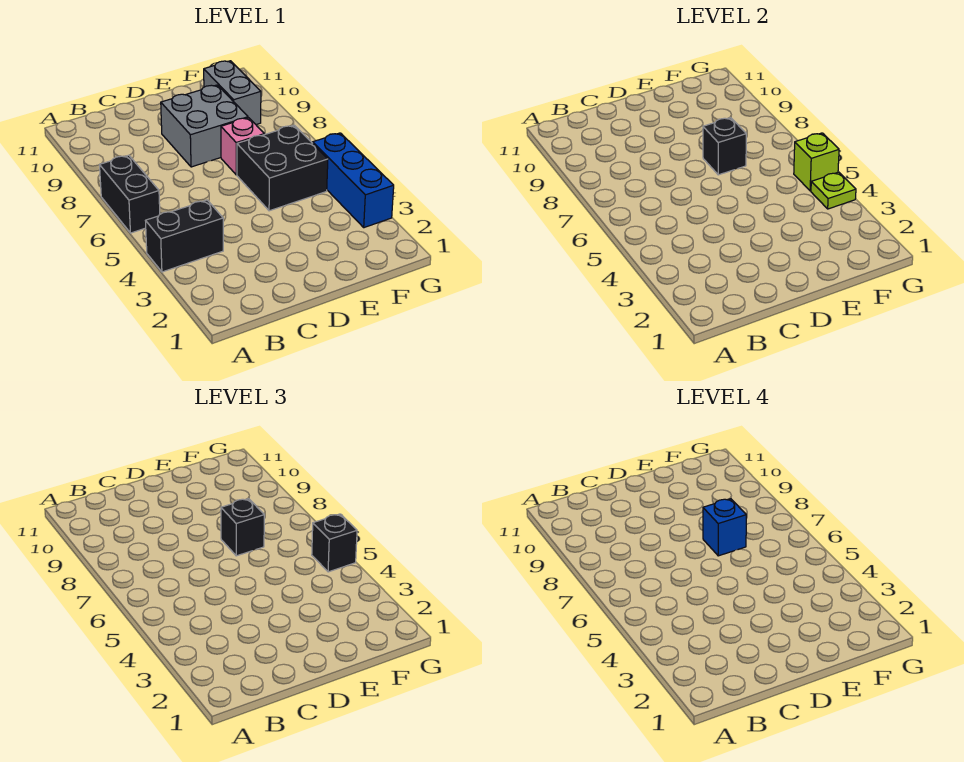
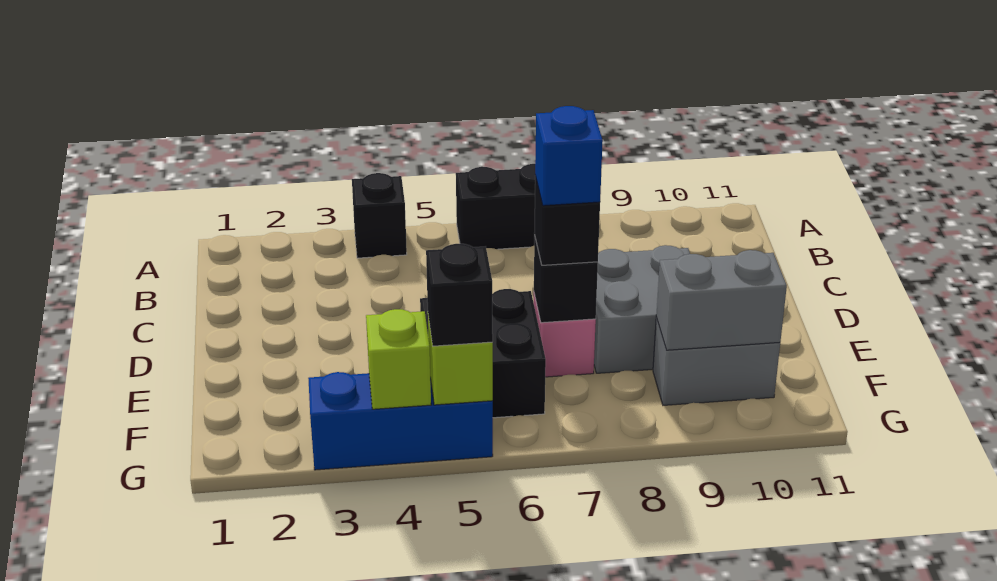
black brick A4:B4 level 1 -> black brick A4 level 1
none -> grey brick F9:F10 level 2
lime plate G4 level 2 -> lime brick G4 level 2

